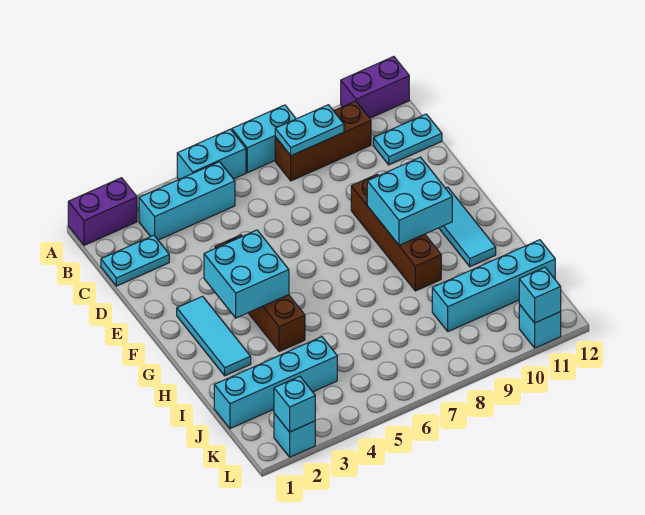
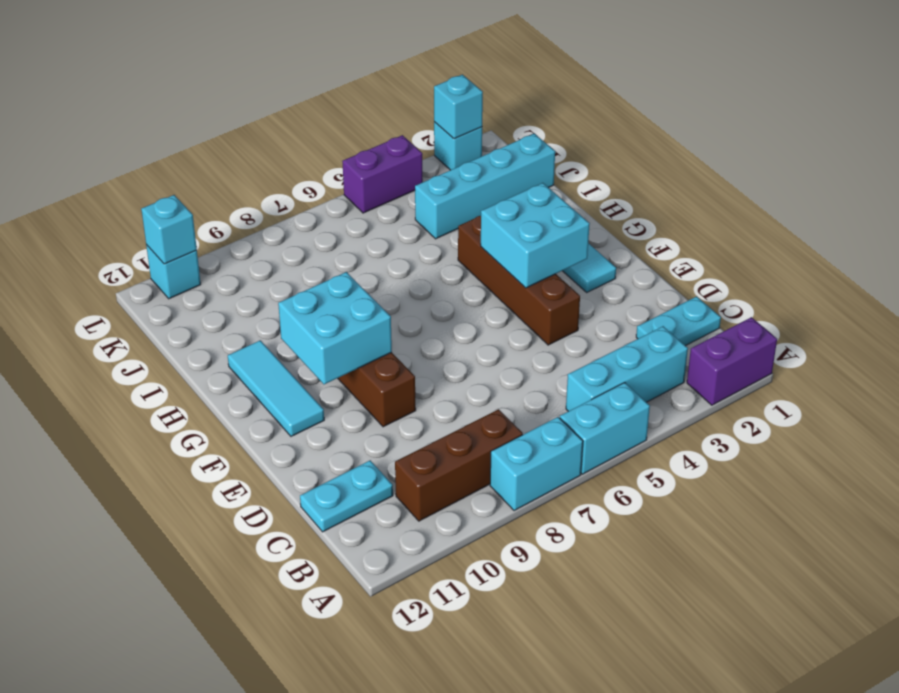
purple brick A11:A12 level 1 -> purple brick L4:L5 level 1
cyan plate B8:B9 level 2 -> none
cyan brick J9:J12 level 1 -> none

